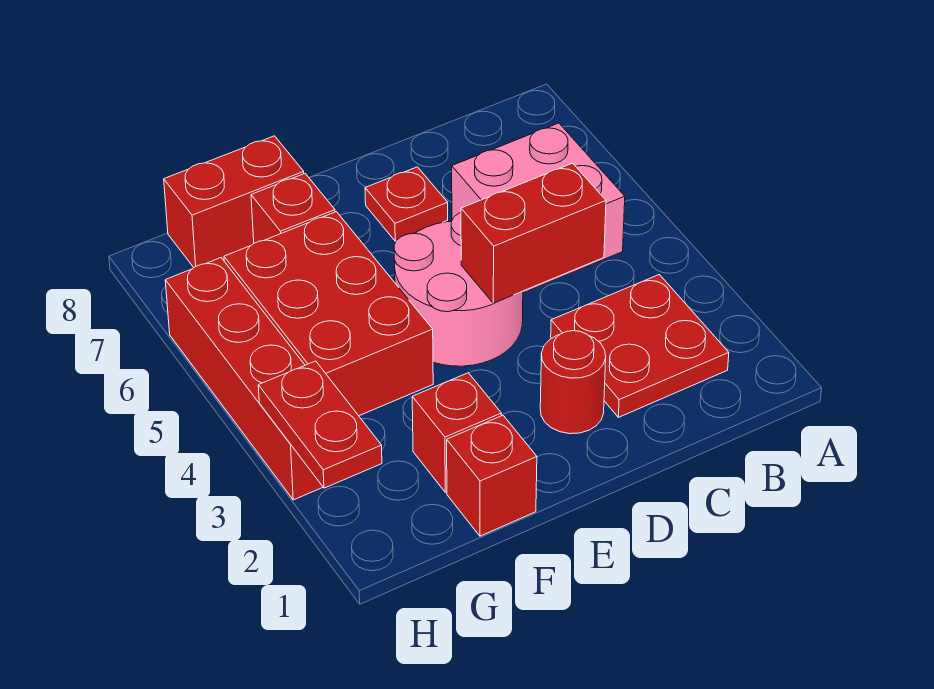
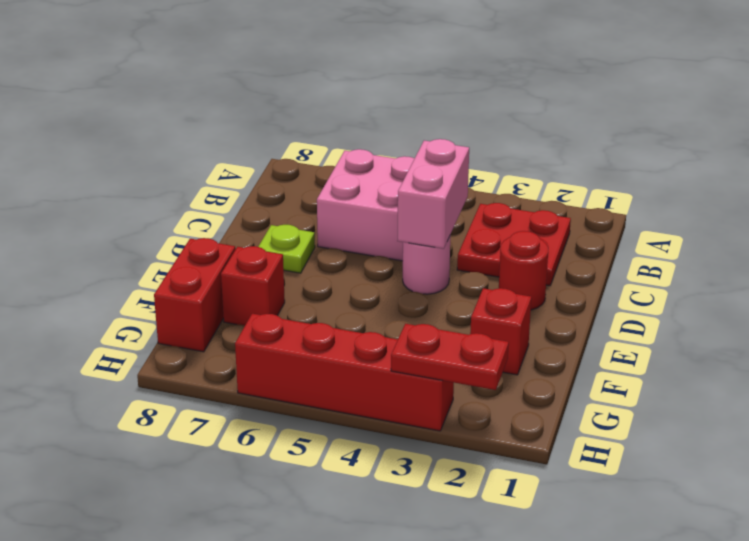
red brick C4:D4 level 2 -> pink brick C4:D4 level 2
pink round brick D4:E5 level 1 -> pink round brick D4 level 1
red plate D7 level 1 -> lime plate D7 level 1
red brick F1 level 1 -> none
red brick F4:G6 level 1 -> none

